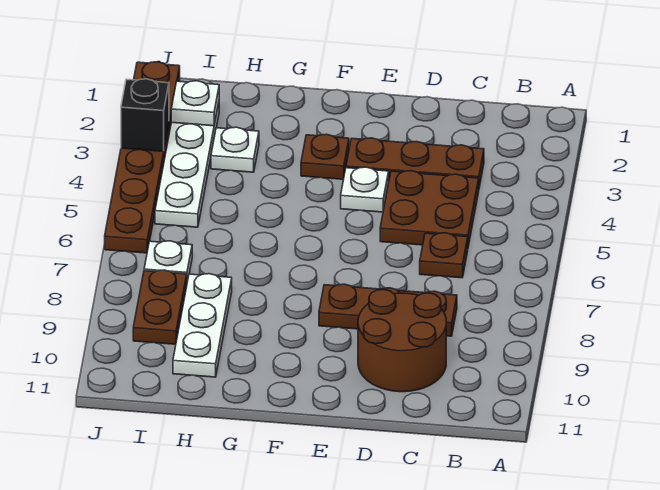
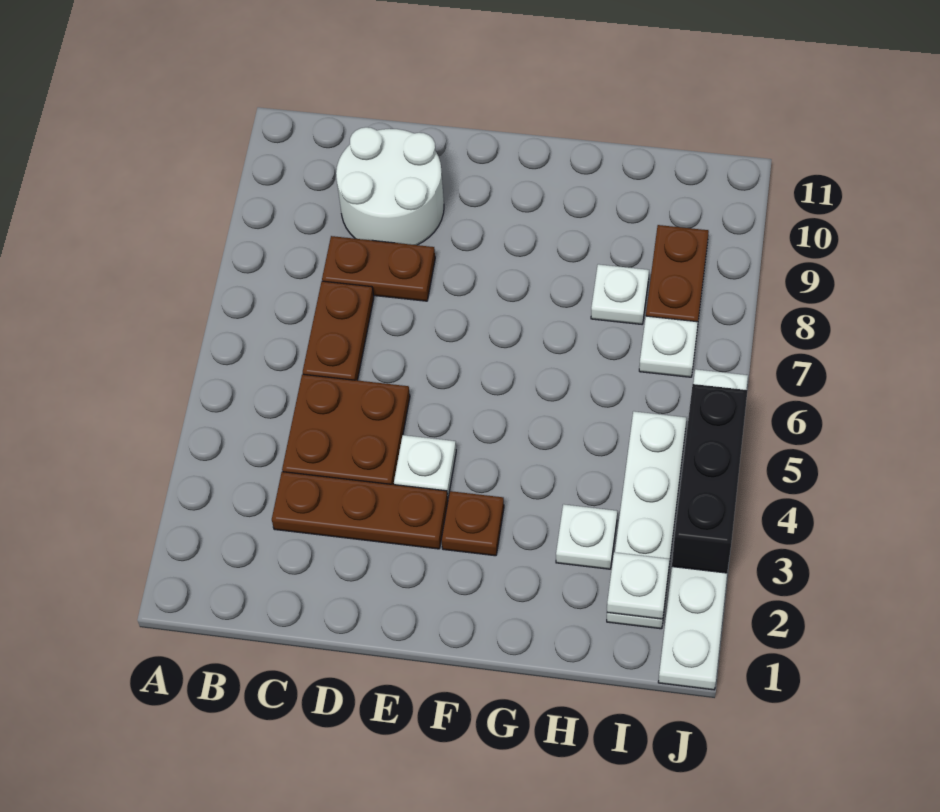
brown plate C6 level 1 -> brown plate C6:C7 level 1
brown plate C8:E8 level 1 -> brown plate C8:D8 level 1
brown round brick C9:D10 level 1 -> white round brick C9:D10 level 1
white plate H8:H10 level 1 -> white plate H8 level 1
brown plate J1:J6 level 1 -> white plate J1:J6 level 1
black brick J3 level 2 -> black brick J3:J5 level 2

